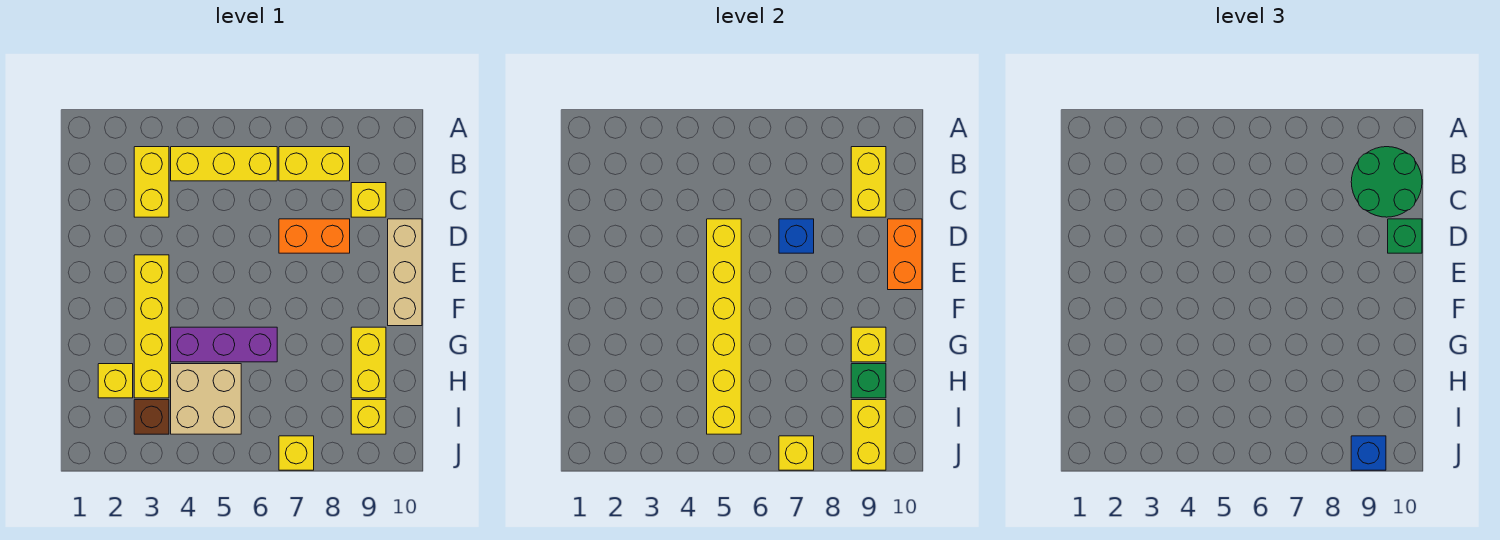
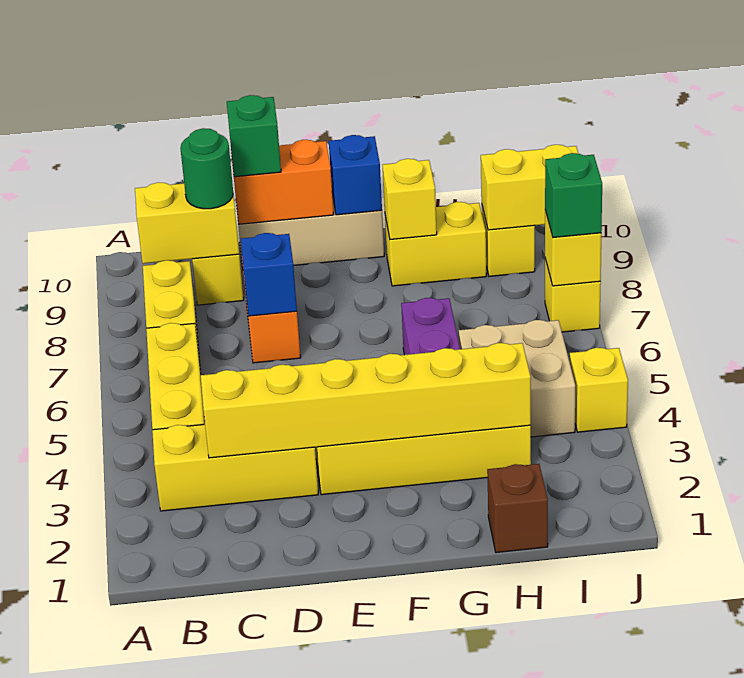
yellow brick B3:C3 level 1 -> yellow brick B3:D3 level 1
green round brick B9:C10 level 3 -> green round brick C9 level 3
yellow brick D5:I5 level 2 -> yellow brick C3:H3 level 2
yellow brick H2 level 1 -> yellow brick J4 level 1
green brick H9 level 2 -> green brick J7 level 3
brown brick I3 level 1 -> brown brick H1 level 1
blue brick J9 level 3 -> blue brick F10 level 2

